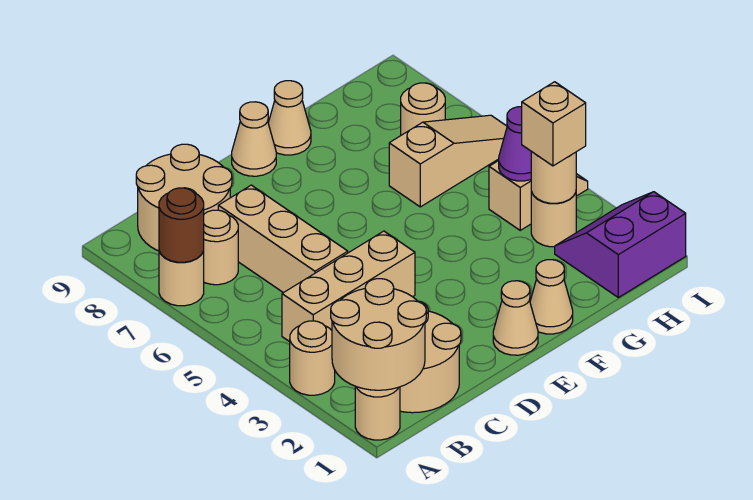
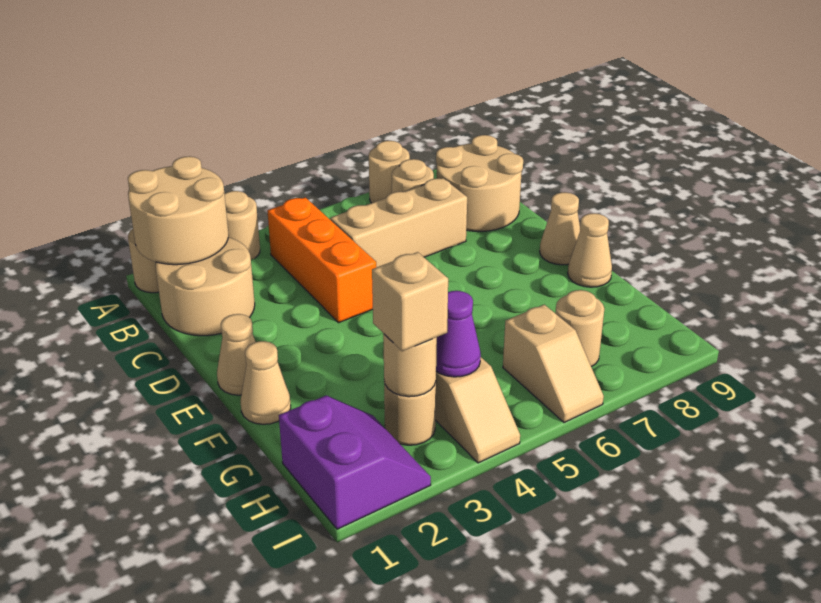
brown round brick A7 level 2 -> none
tan brick B4:D4 level 1 -> orange brick B4:D4 level 1
tan slope G6:I6 level 1 top G -> tan slope H6:I6 level 1 top H

